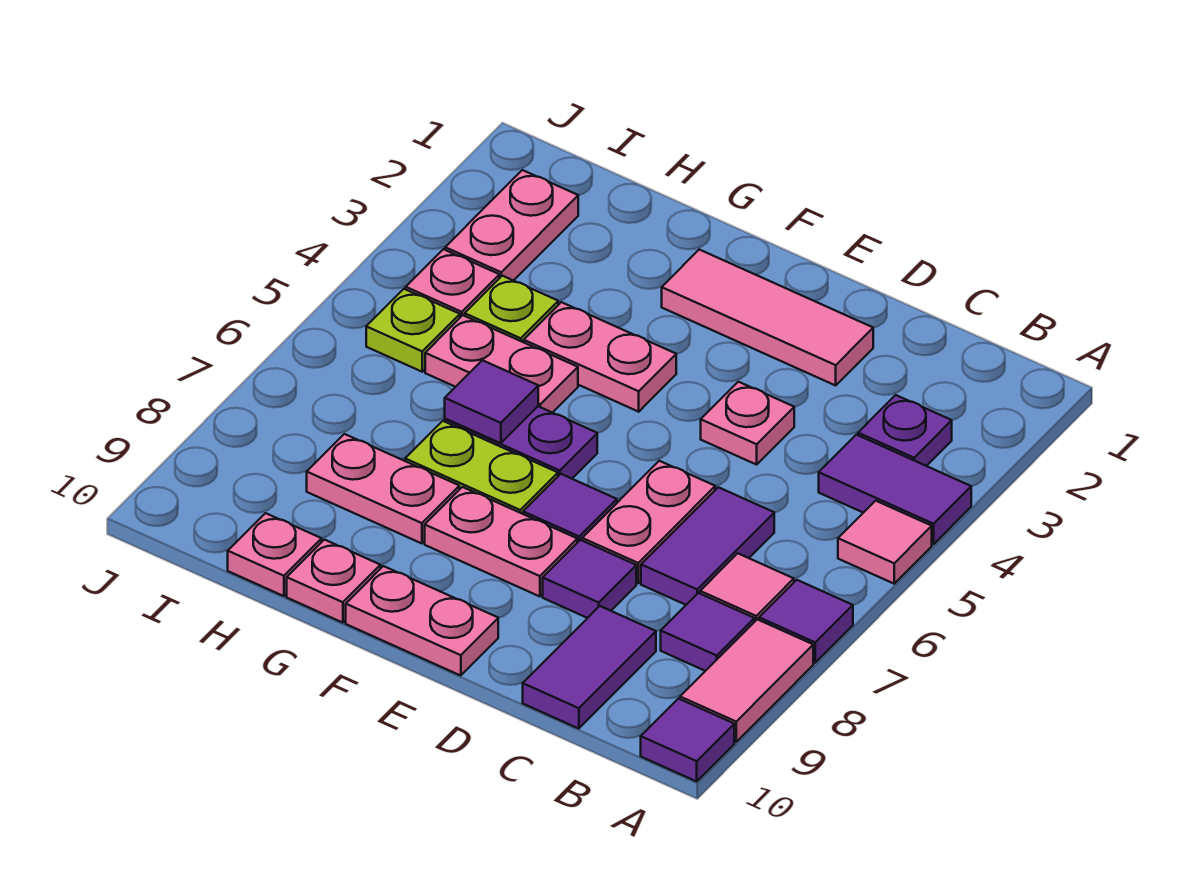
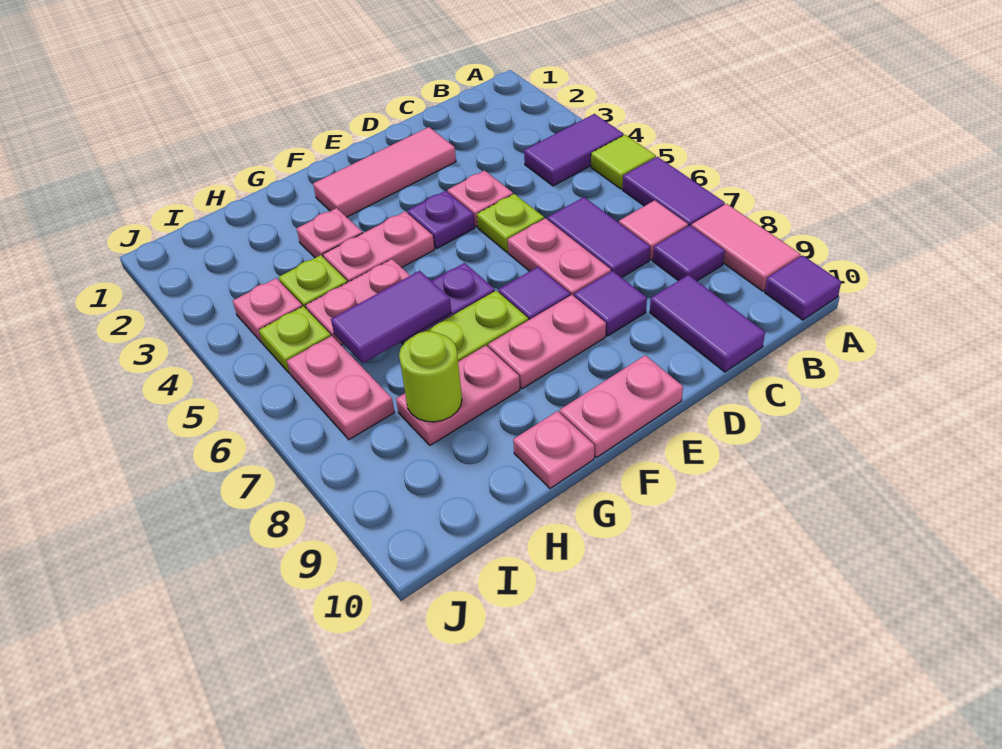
pink tile A5 level 1 -> lime tile A5 level 1
purple tile A7 level 1 -> purple tile A6:A7 level 1
purple plate B3 level 1 -> purple plate E4 level 1
none -> lime plate D5 level 1
purple tile G6 level 2 -> purple tile G6:H6 level 2
none -> lime round brick H8 level 2
pink plate H10 level 1 -> pink plate G3 level 1
pink plate I2:I3 level 1 -> pink plate I6:I7 level 1

